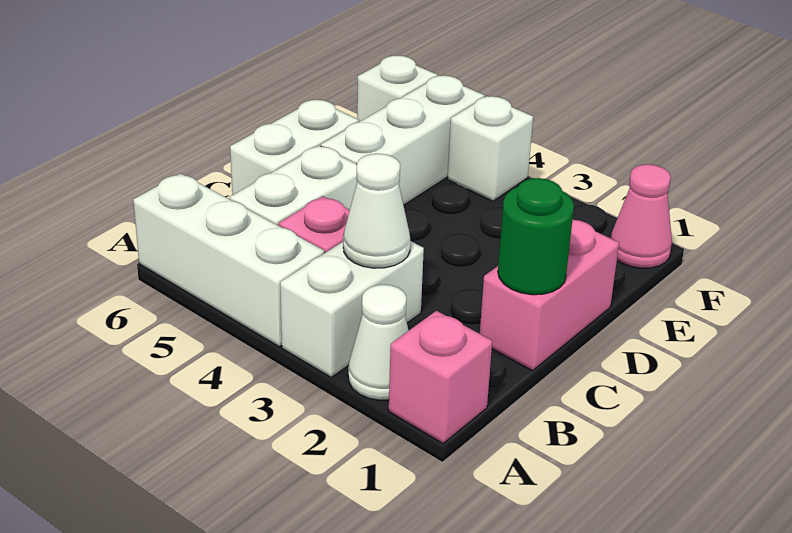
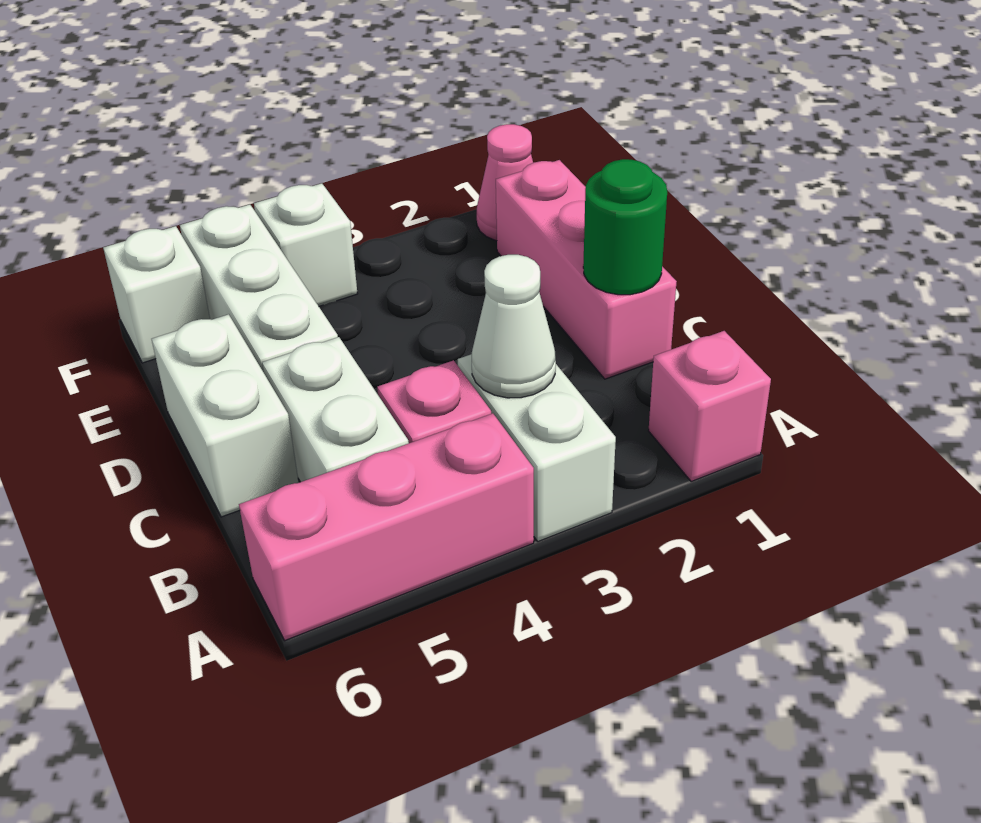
white cone A2 level 1 -> none
white brick A4:A6 level 1 -> pink brick A4:A6 level 1
pink brick C1:D1 level 1 -> pink brick C1:E1 level 1

